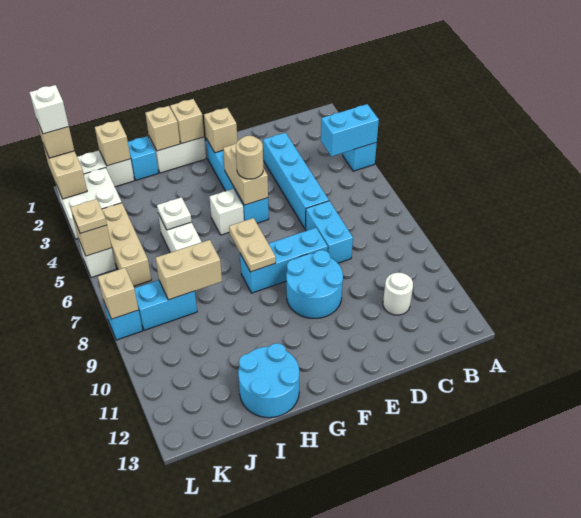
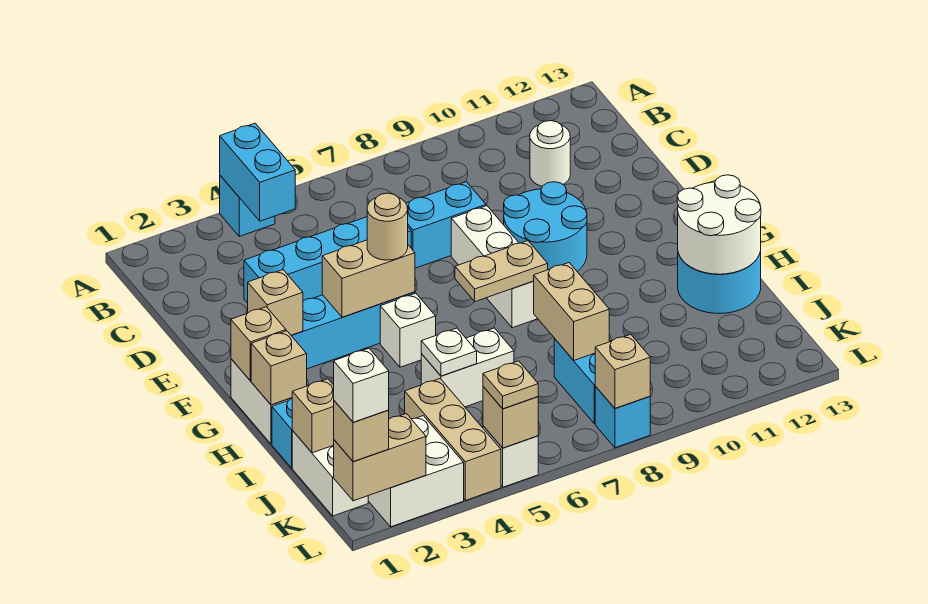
cyan brick E8:G8 level 1 -> white brick E8:G8 level 1
none -> white round brick H12:I13 level 2
tan brick K4:K6 level 1 -> tan brick J4:L4 level 1

